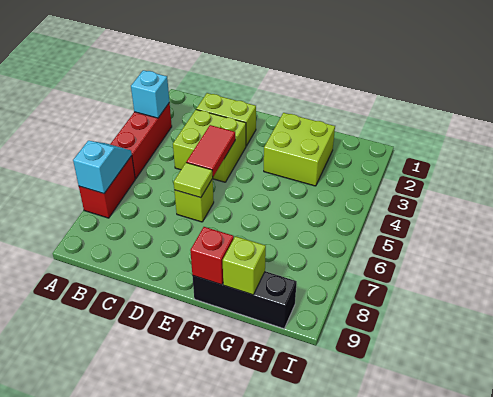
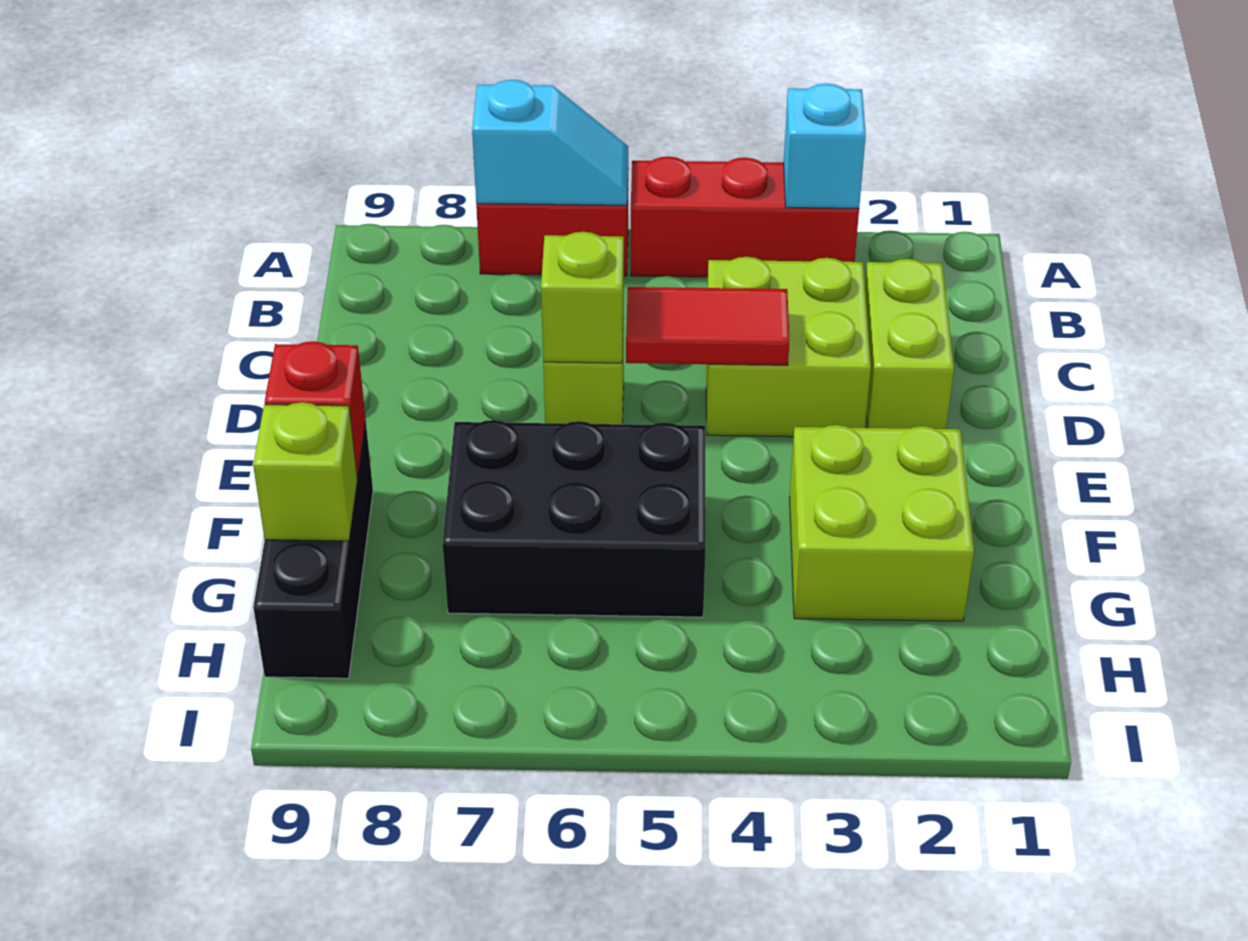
lime tile D6 level 2 -> lime brick D6 level 2
none -> black brick F5:G7 level 1

